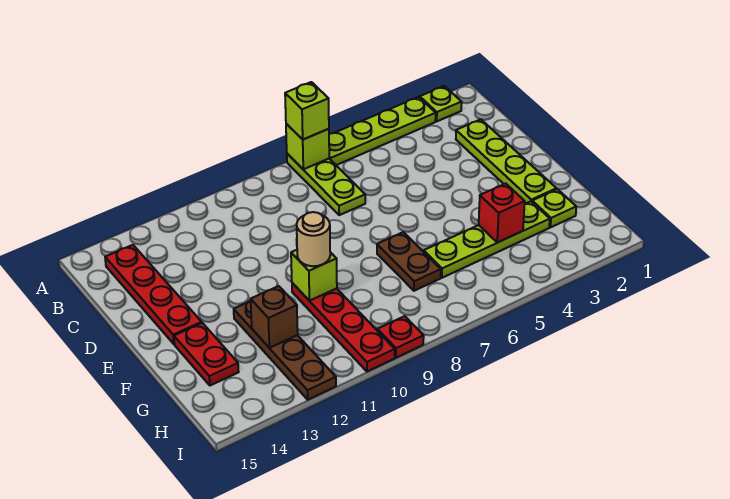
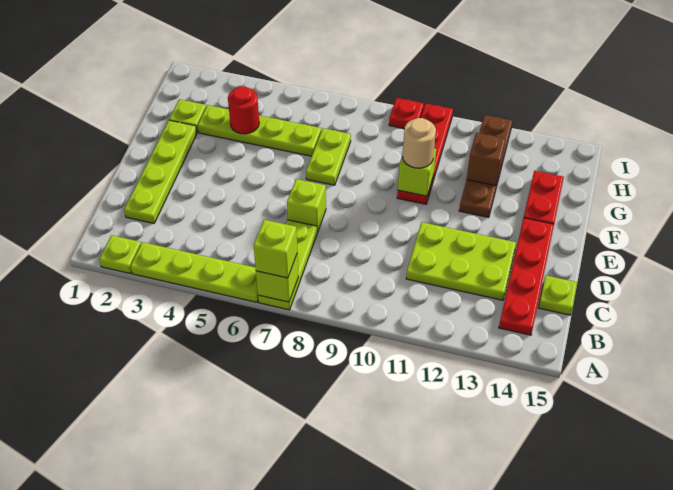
none -> lime plate C11:D13 level 1
none -> lime plate C15 level 1
none -> lime brick D7 level 1
brown plate F7:G7 level 1 -> lime plate F7:G7 level 1
red brick G4 level 2 -> red round brick G4 level 2

